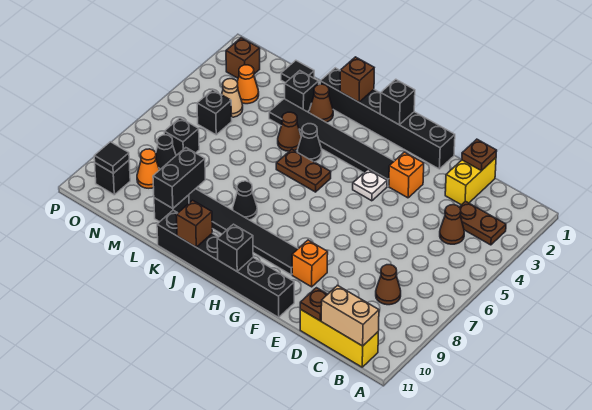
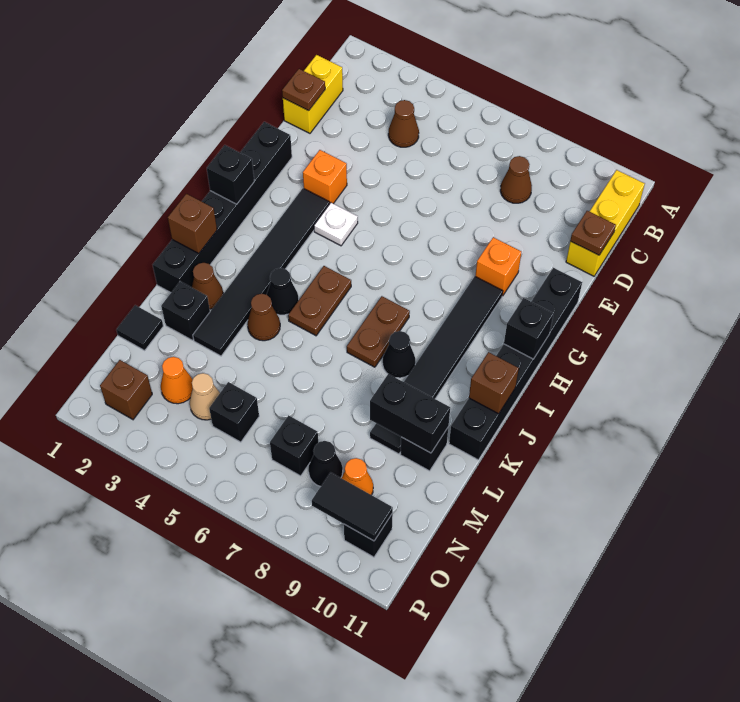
brown plate B3:C3 level 1 -> brown plate I7:J7 level 1
tan brick B11:C11 level 2 -> none
yellow brick D1:D2 level 1 -> yellow brick C1:D1 level 1
black tile O10 level 2 -> black tile O9:O10 level 2

